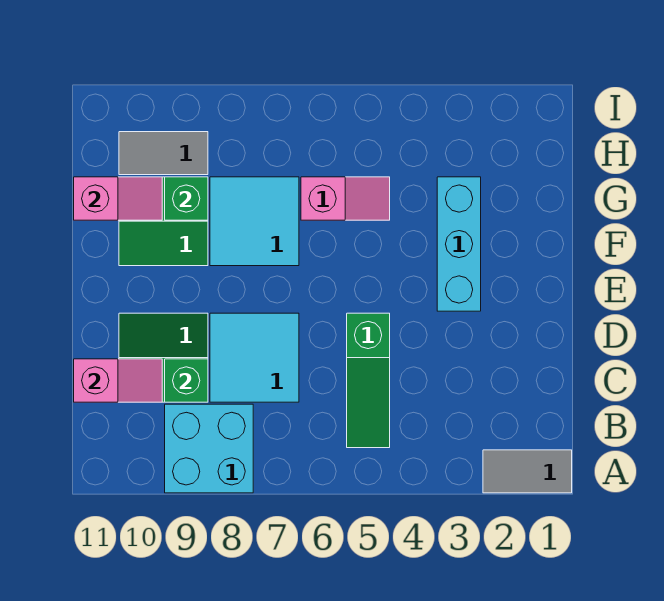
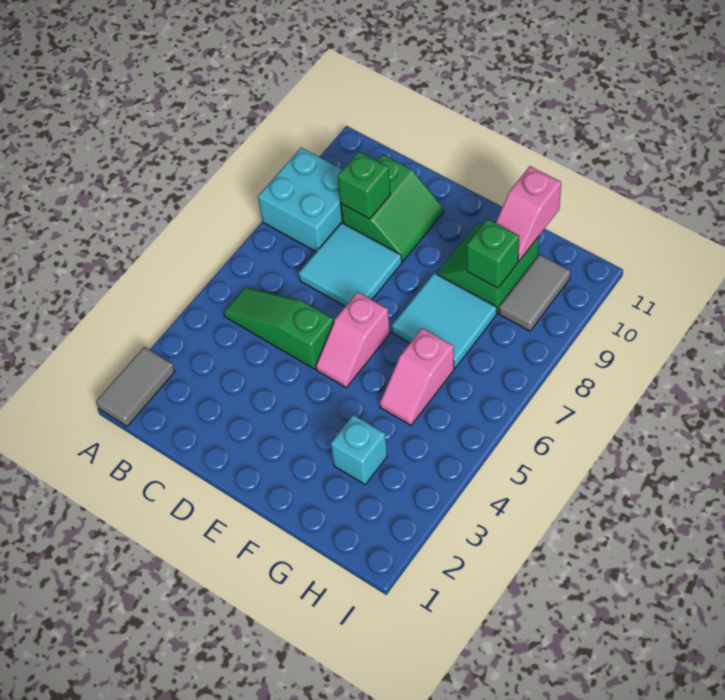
pink slope C10:C11 level 2 top 11 -> pink slope E5:E6 level 1 top 6
cyan brick E3:G3 level 1 -> cyan brick G3 level 1

